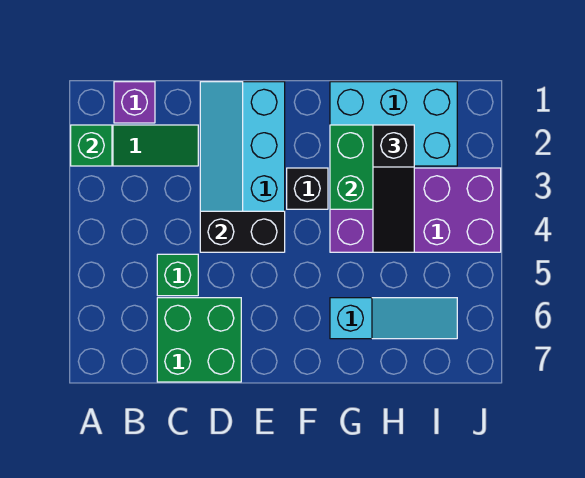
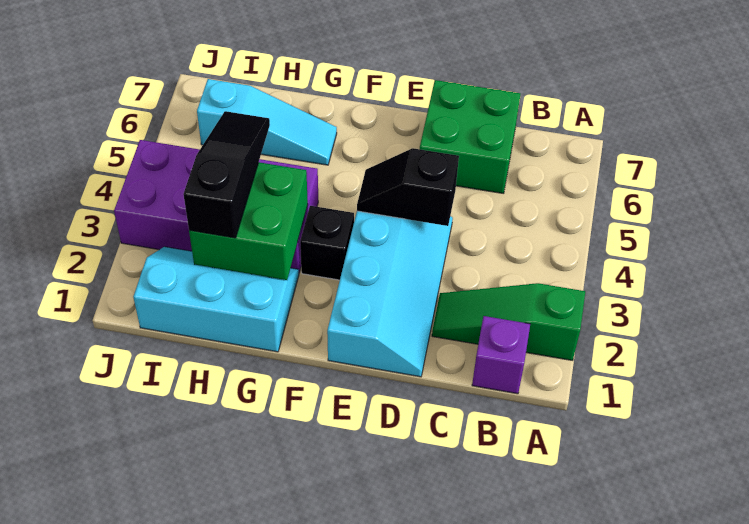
green brick A2 level 2 -> none
green brick C5 level 1 -> none
black brick D4:E4 level 2 -> black slope D4:E4 level 2 top D
cyan brick G1:I2 level 1 -> cyan slope G1:I2 level 1 top 1
cyan slope G6:I6 level 1 top G -> cyan slope G6:I6 level 1 top I

